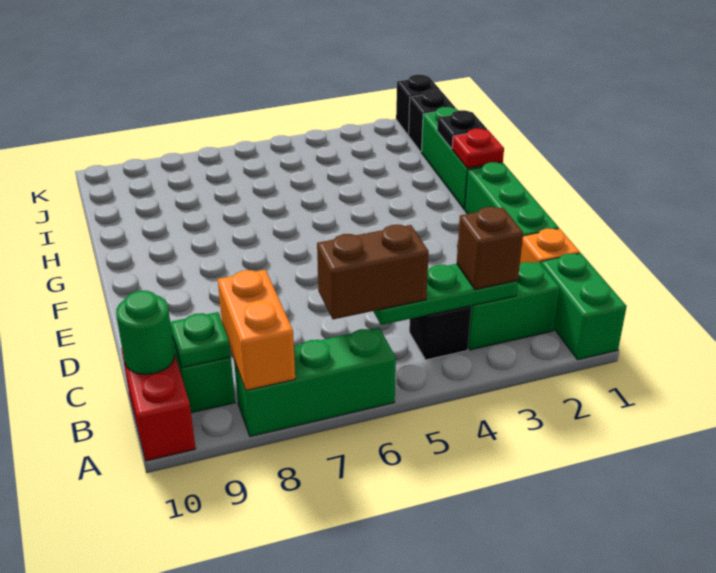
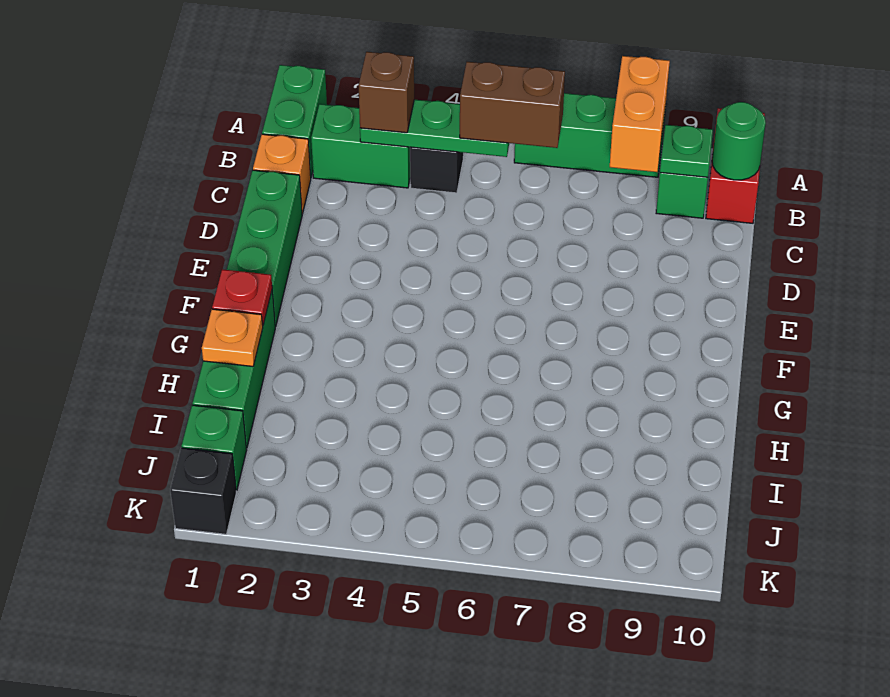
black plate H1 level 2 -> orange plate H1 level 2
black brick J1 level 1 -> green brick J1 level 1

